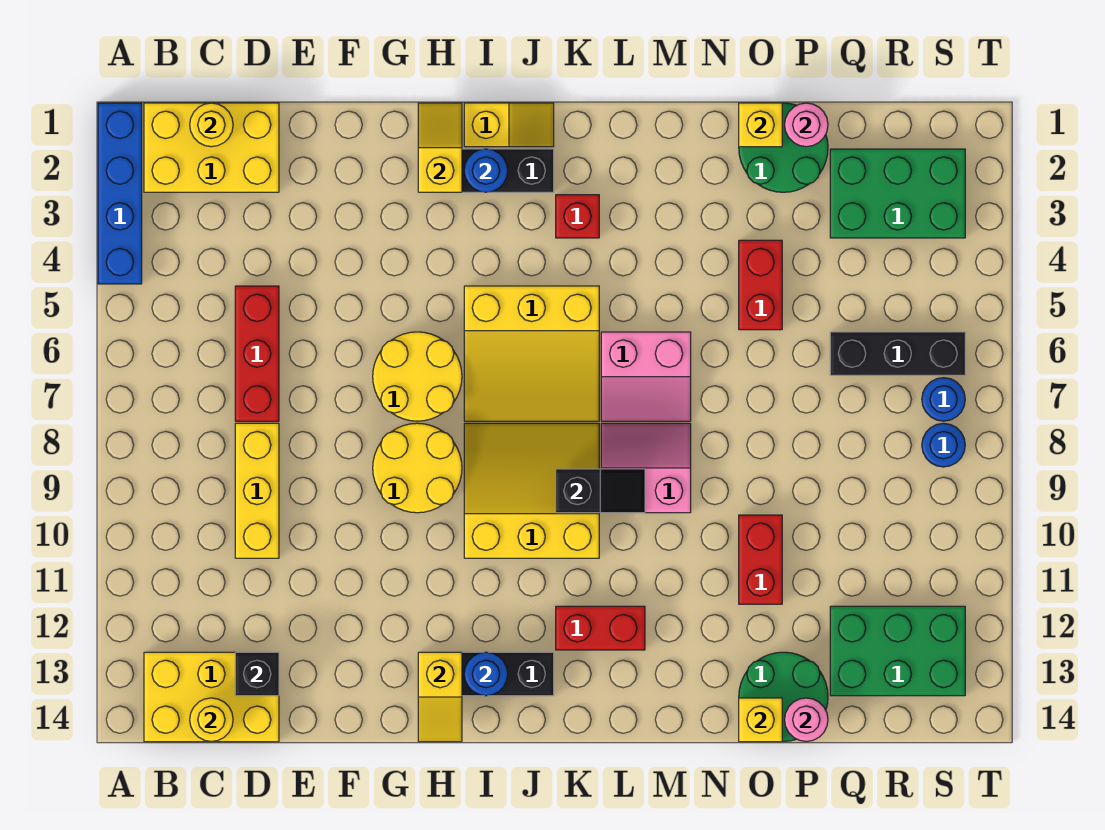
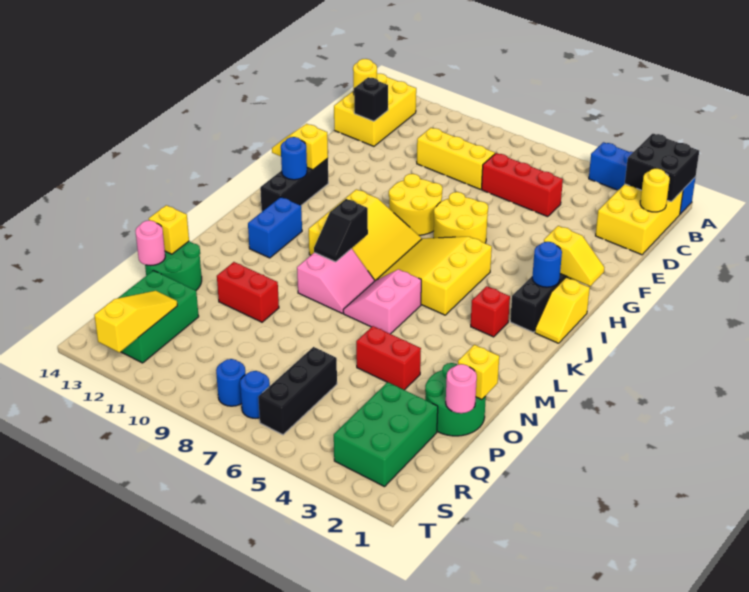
none -> black brick A1:B2 level 2
red brick K12:L12 level 1 -> blue brick K12:L12 level 1
none -> yellow slope R12:T12 level 2 top T

